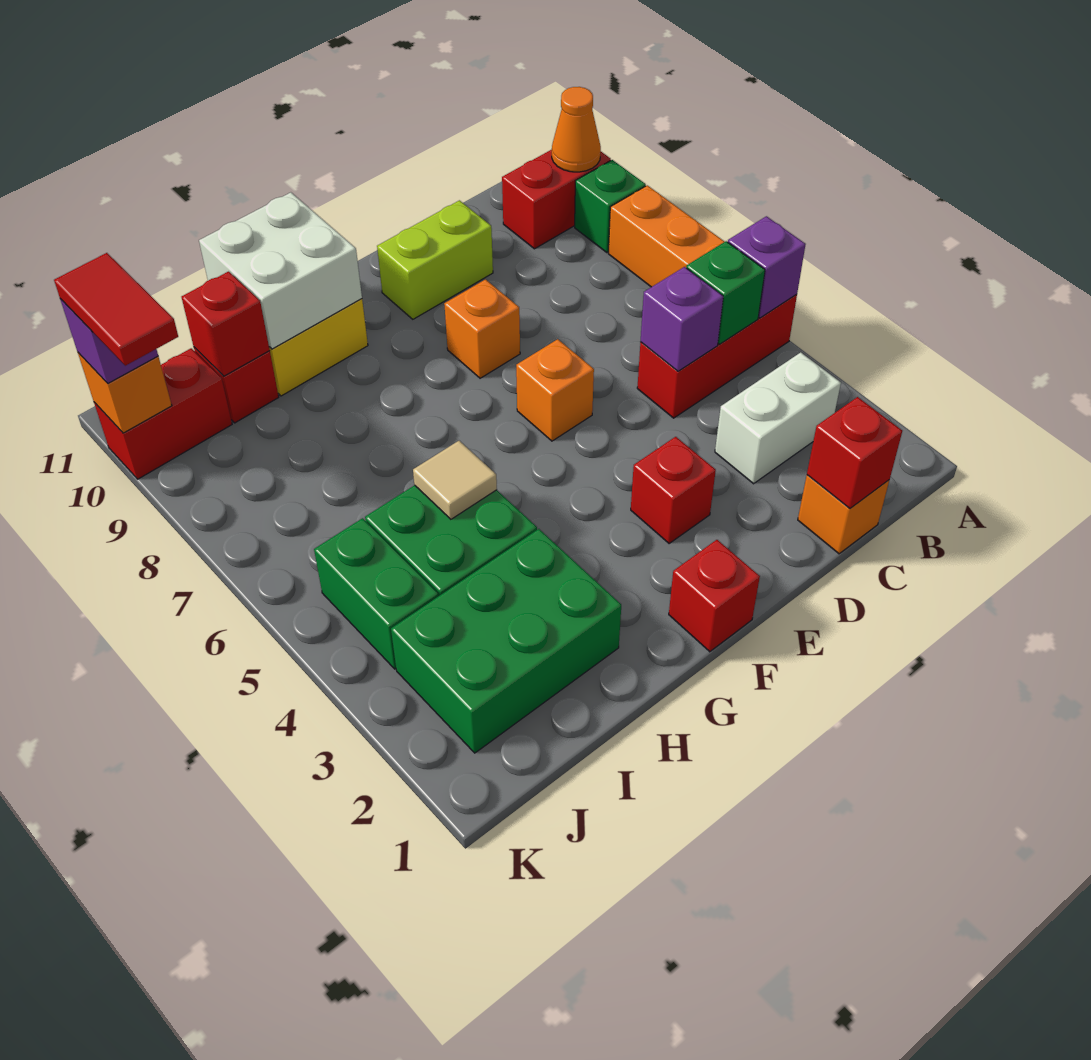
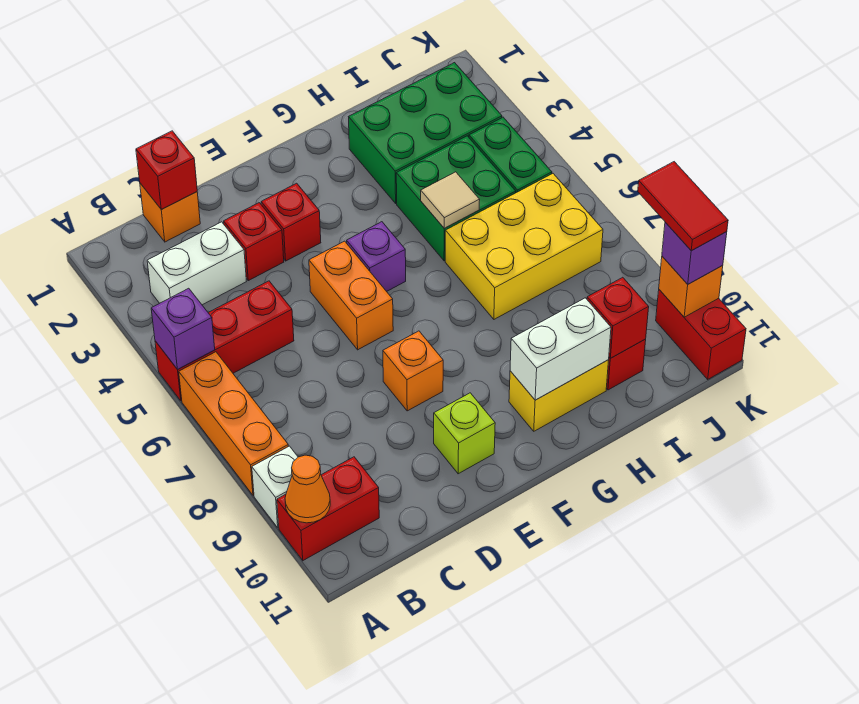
green brick A9 level 1 -> white brick A9 level 1
green brick B5 level 2 -> none
purple brick C5 level 2 -> purple brick F5 level 1
lime brick D10:E10 level 1 -> lime brick E10 level 1
orange brick E6 level 1 -> orange brick E5:E6 level 1
red brick F1 level 1 -> red brick D3 level 1
white brick G10:H11 level 2 -> white brick G10:H10 level 2
none -> yellow brick H6:J7 level 1
red brick J10:K10 level 1 -> red brick K10:K11 level 1

